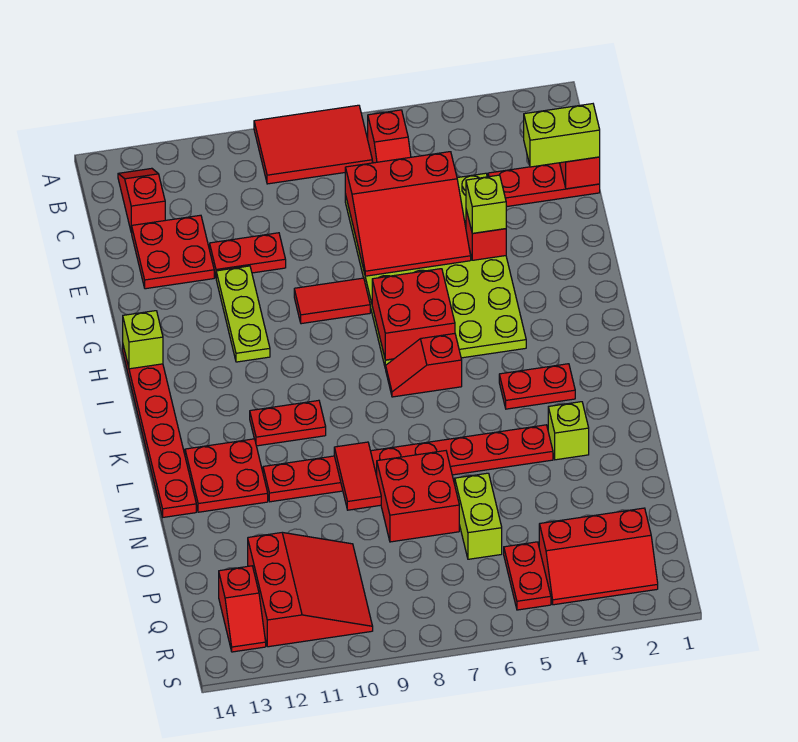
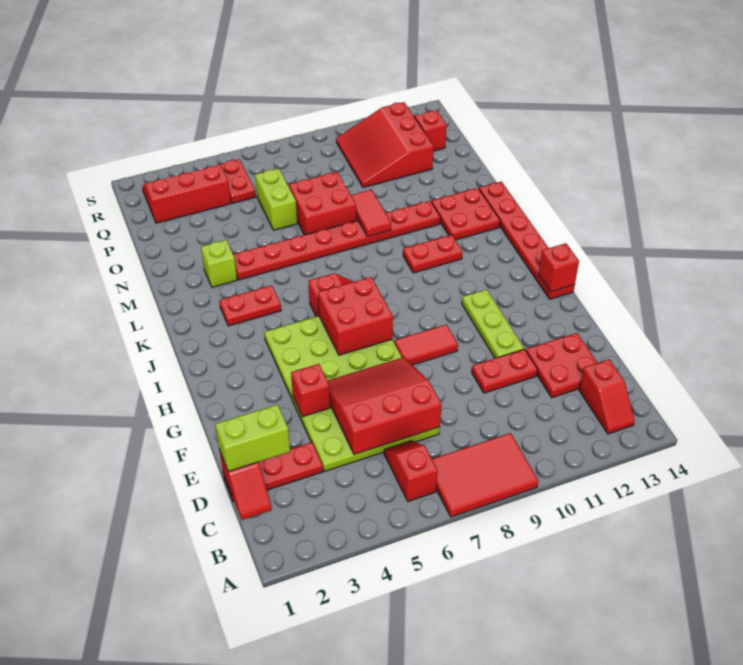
lime brick F4 level 3 -> none
lime brick H14 level 2 -> red brick H14 level 2

